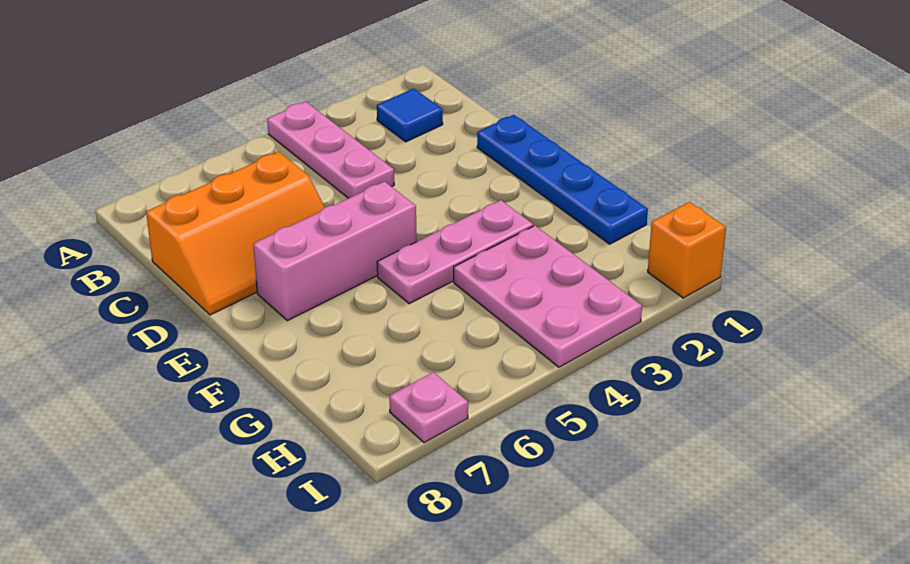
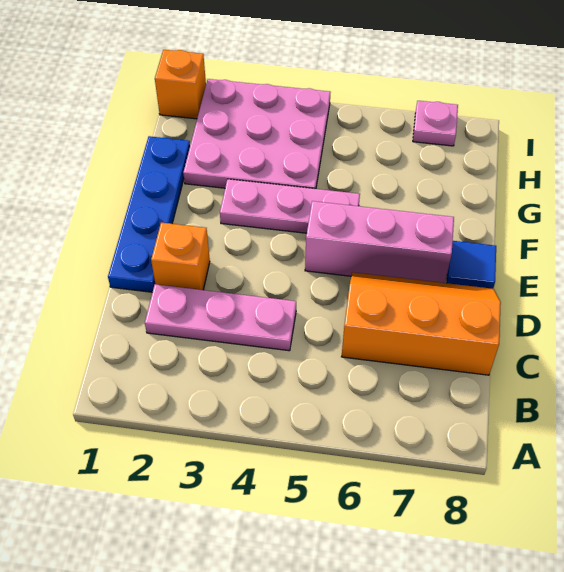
pink plate A4:C4 level 1 -> pink plate C2:C4 level 1
blue tile B2 level 1 -> blue tile E8 level 1
none -> orange brick D2 level 1
pink plate G3:I4 level 1 -> pink plate G2:I4 level 1

